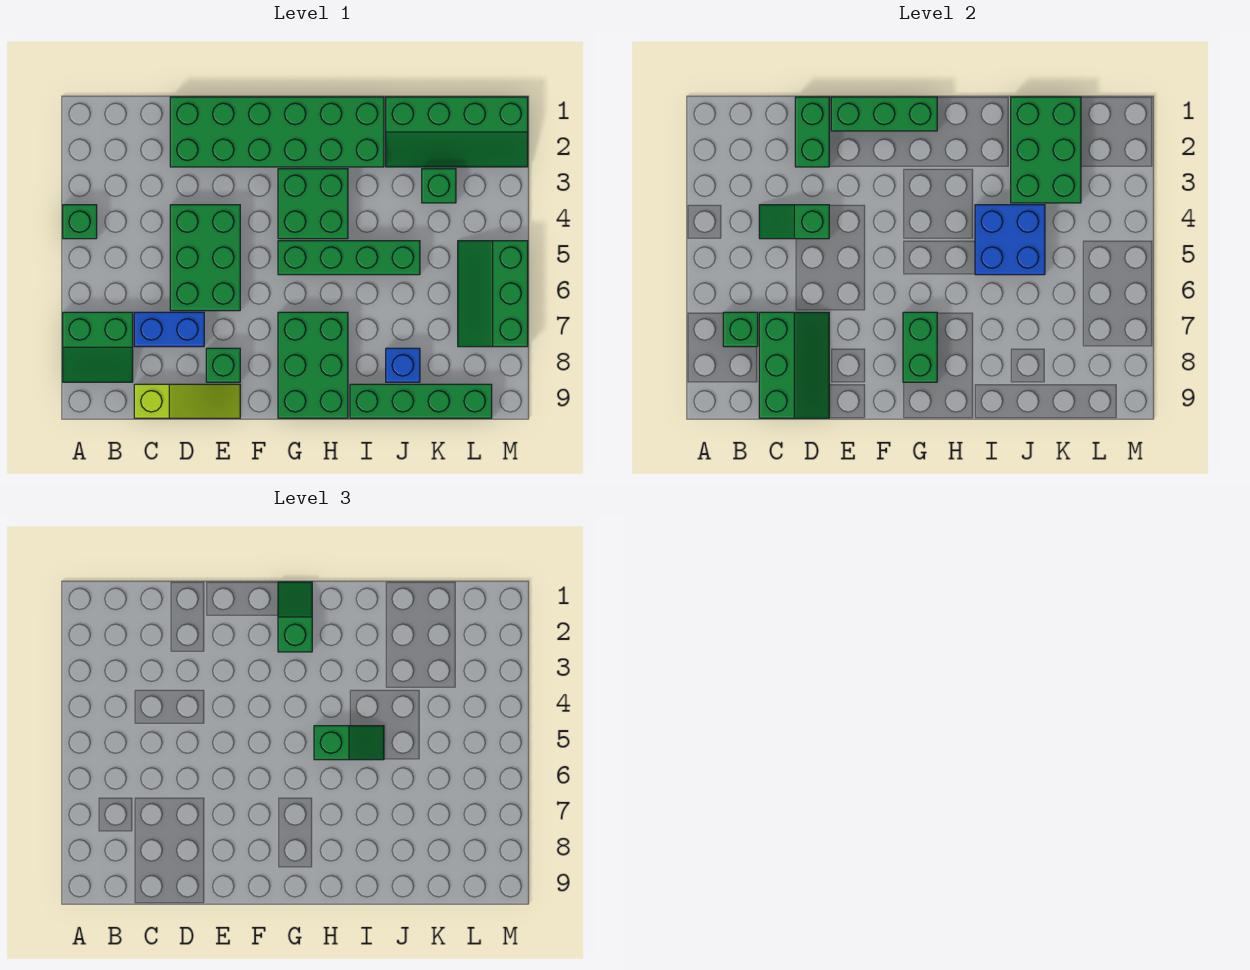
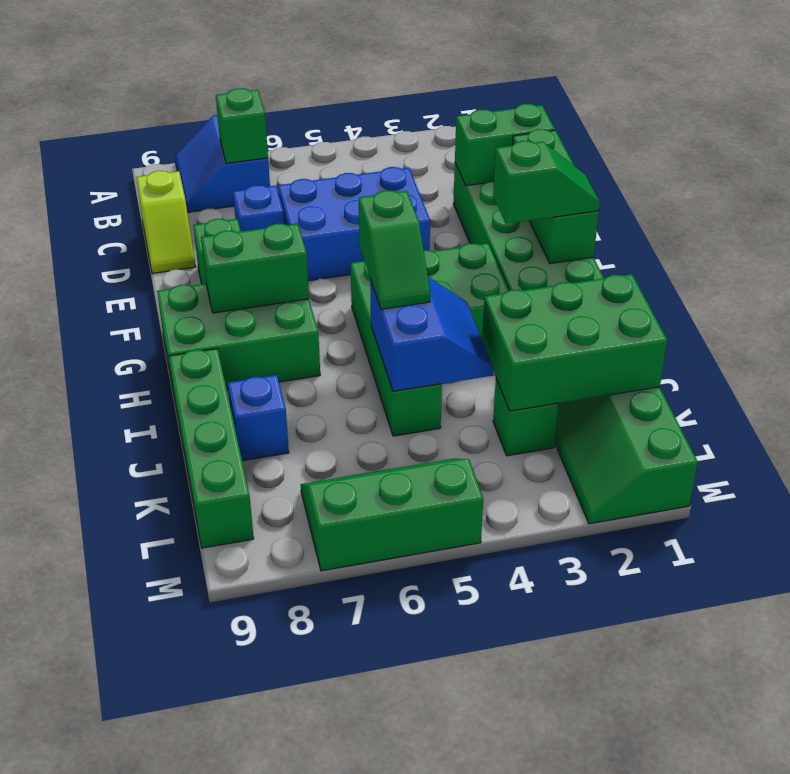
green brick A4 level 1 -> none
green slope A7:B8 level 1 top 7 -> blue slope A7:B8 level 1 top 7
green slope C4:D4 level 2 top D -> none
blue brick C7:D7 level 1 -> blue brick D7 level 1
green slope C7:D9 level 2 top C -> none
lime slope C9:E9 level 1 top C -> lime slope C9:D9 level 1 top C
green brick D4:E6 level 1 -> blue brick D4:E6 level 1
blue brick I4:J5 level 2 -> blue slope I4:J5 level 2 top 5

